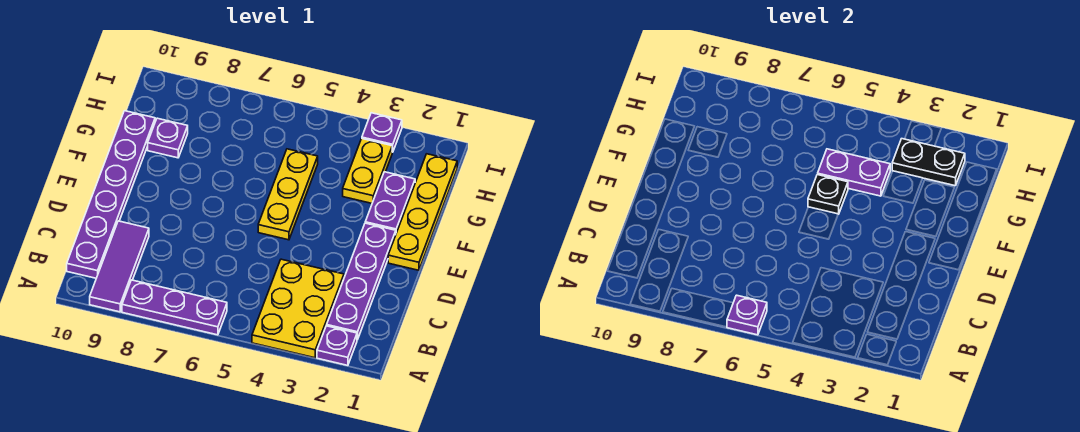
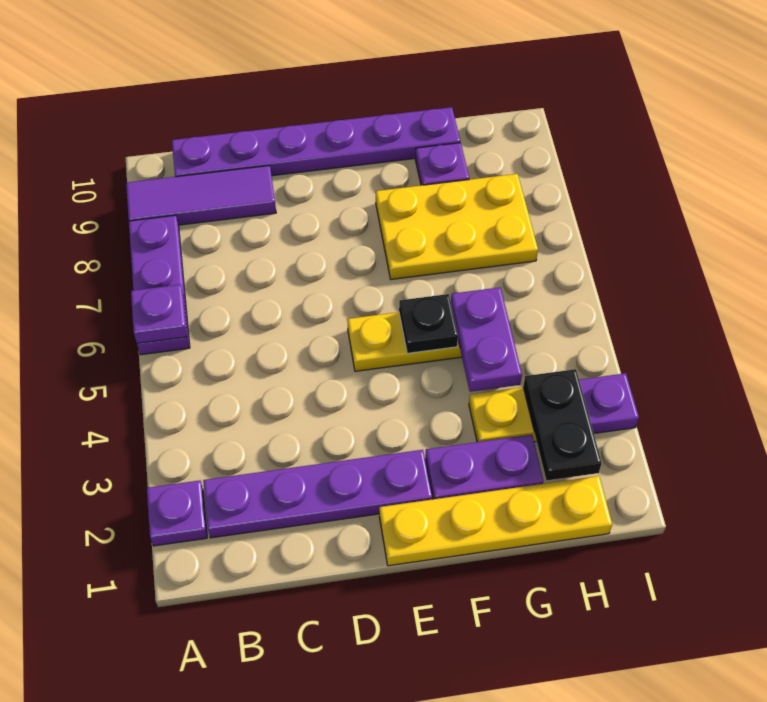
yellow plate A3:C4 level 1 -> yellow plate F7:H8 level 1

